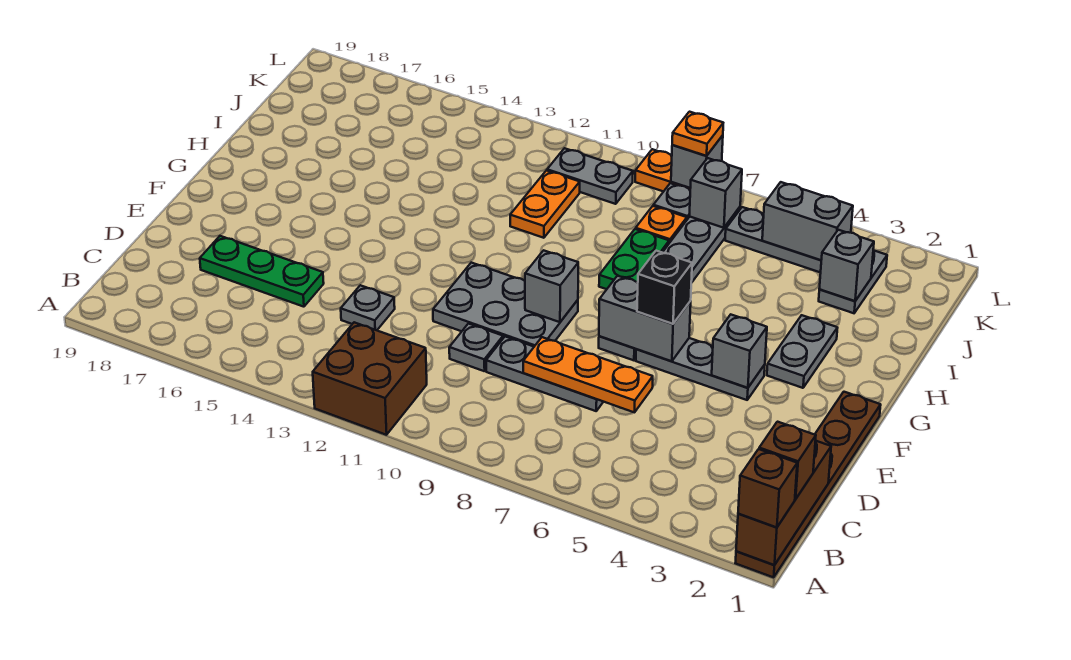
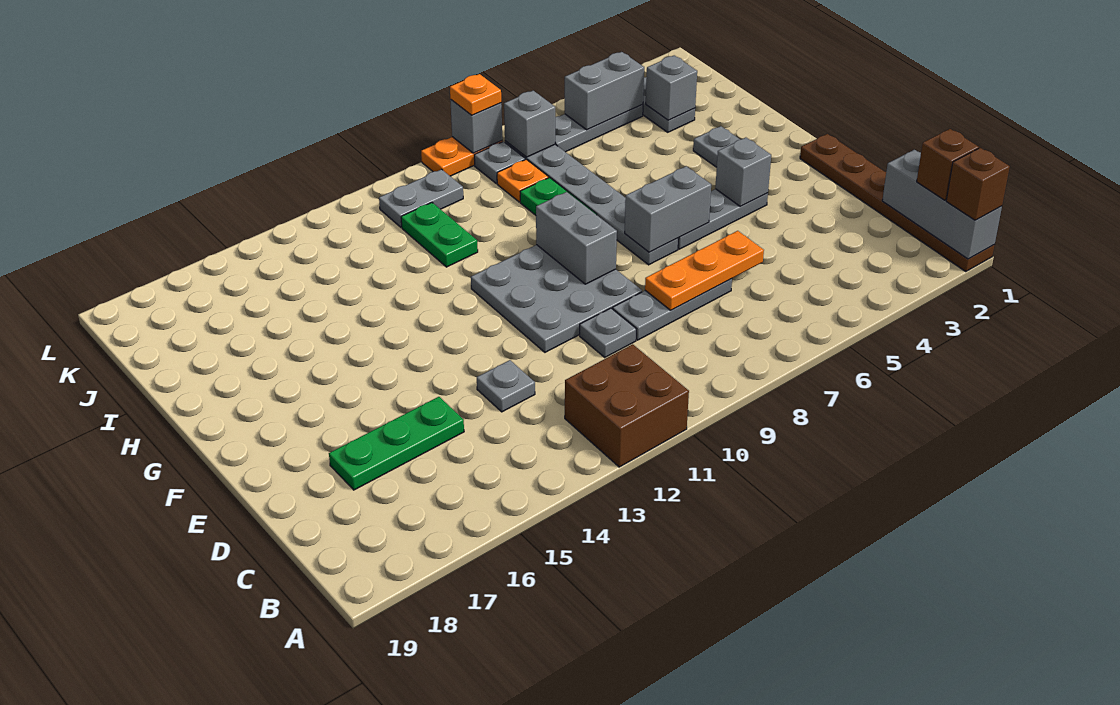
brown brick A1:C1 level 2 -> grey brick A1:C1 level 2
grey plate E9:F11 level 1 -> grey plate E9:G11 level 1
black brick F6 level 3 -> none
grey brick F9 level 2 -> grey brick F9:G9 level 2
orange plate I11:J11 level 1 -> green plate I11:J11 level 1

